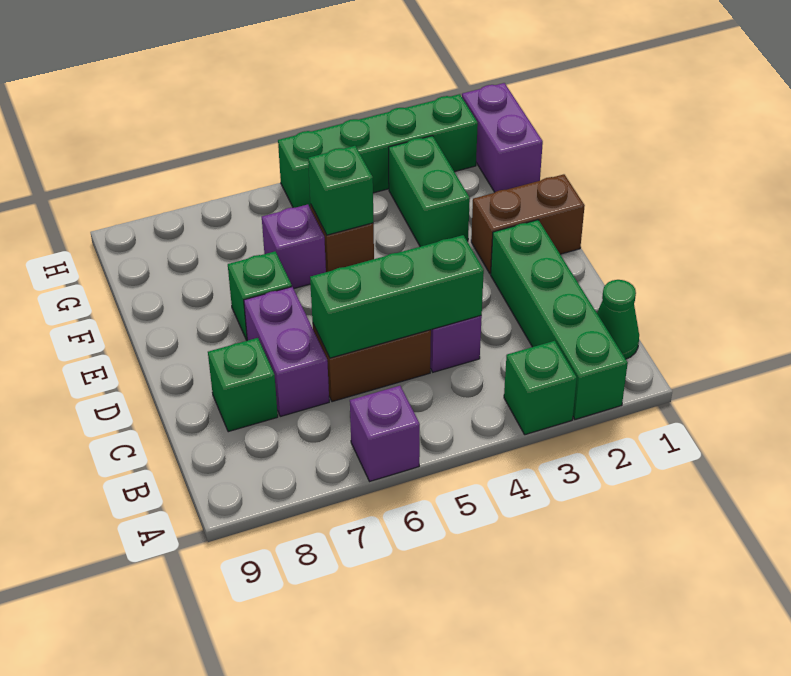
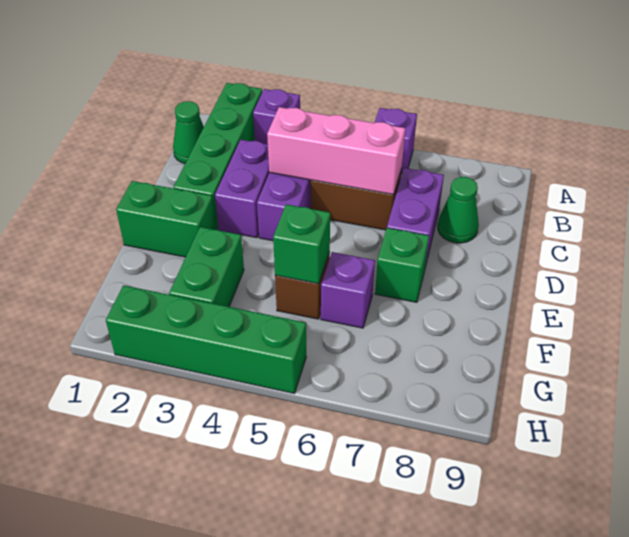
green brick A3 level 1 -> purple brick A3 level 1
green brick C4:C6 level 2 -> pink brick C4:C6 level 2
green brick C8 level 1 -> green cone C8 level 1
brown brick E1:E2 level 1 -> green brick E1:E2 level 1
purple brick G1:H1 level 1 -> purple brick C3:D3 level 1

